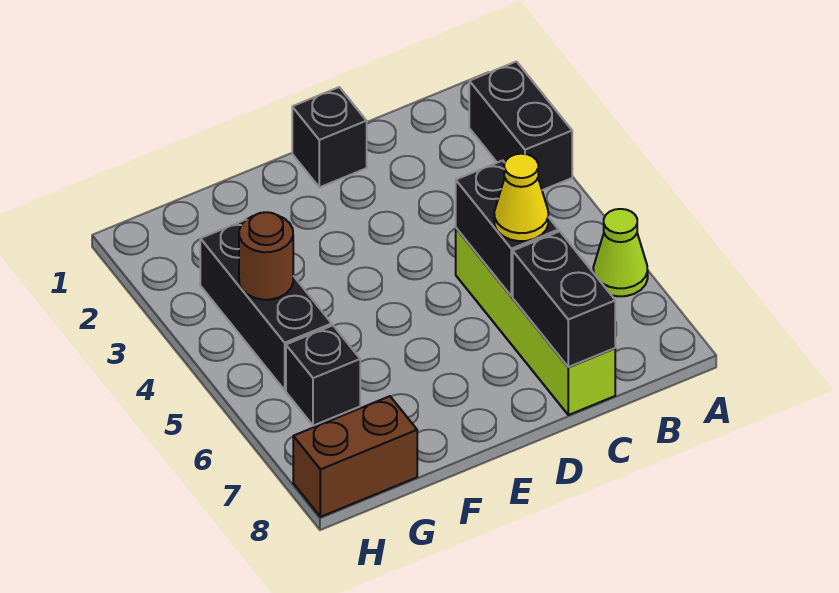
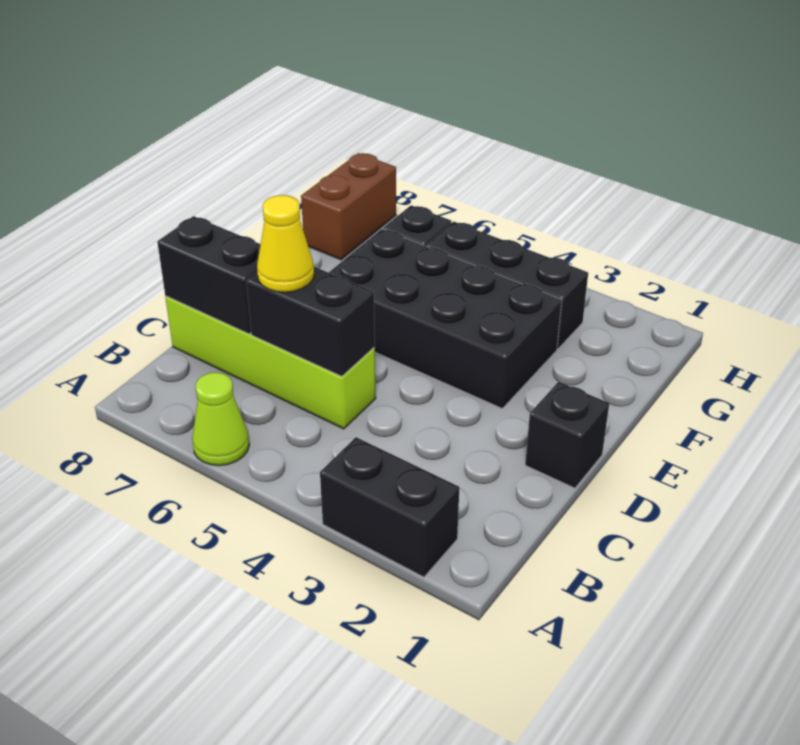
none -> black brick E3:F6 level 1
brown round brick G4 level 2 -> none

